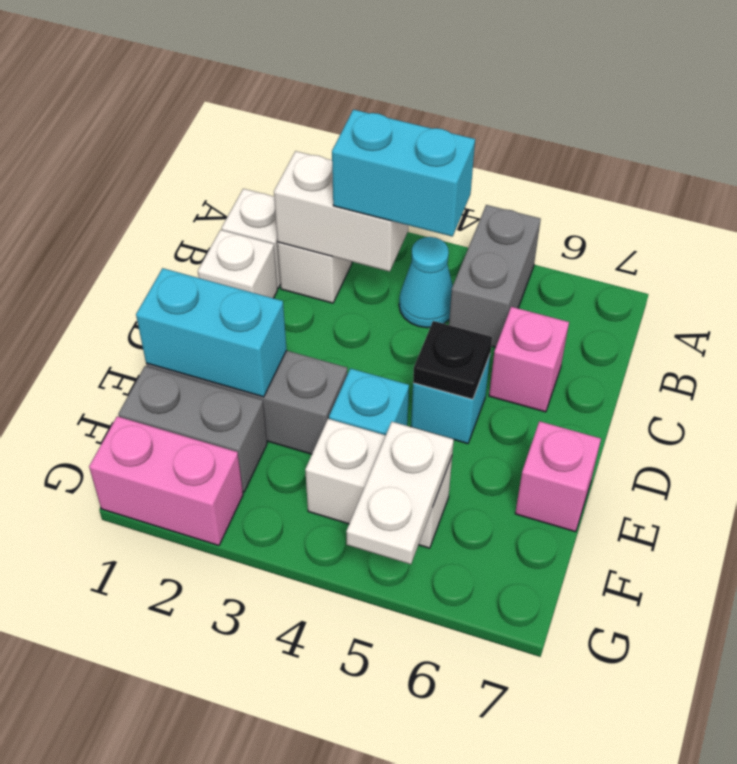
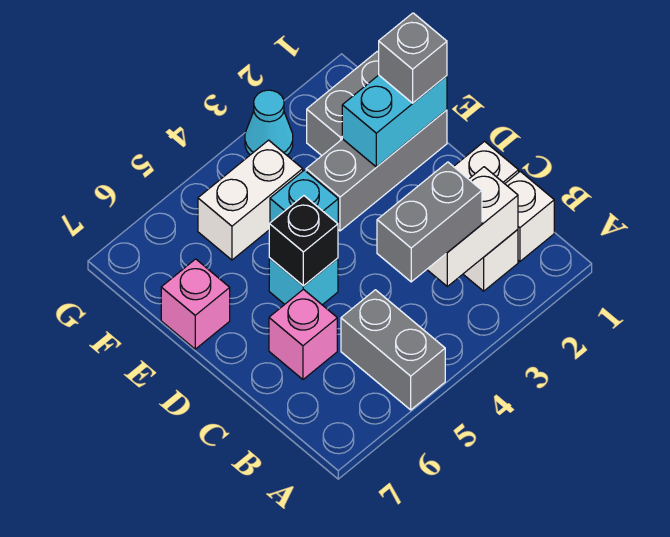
cyan brick B3:B4 level 3 -> grey brick B3:B4 level 3
cyan cone B4 level 1 -> cyan cone G3 level 1
black plate D5 level 2 -> black brick D5 level 2
none -> grey brick E1 level 3
white plate F5:G5 level 2 -> none
pink brick G1:G2 level 1 -> none

